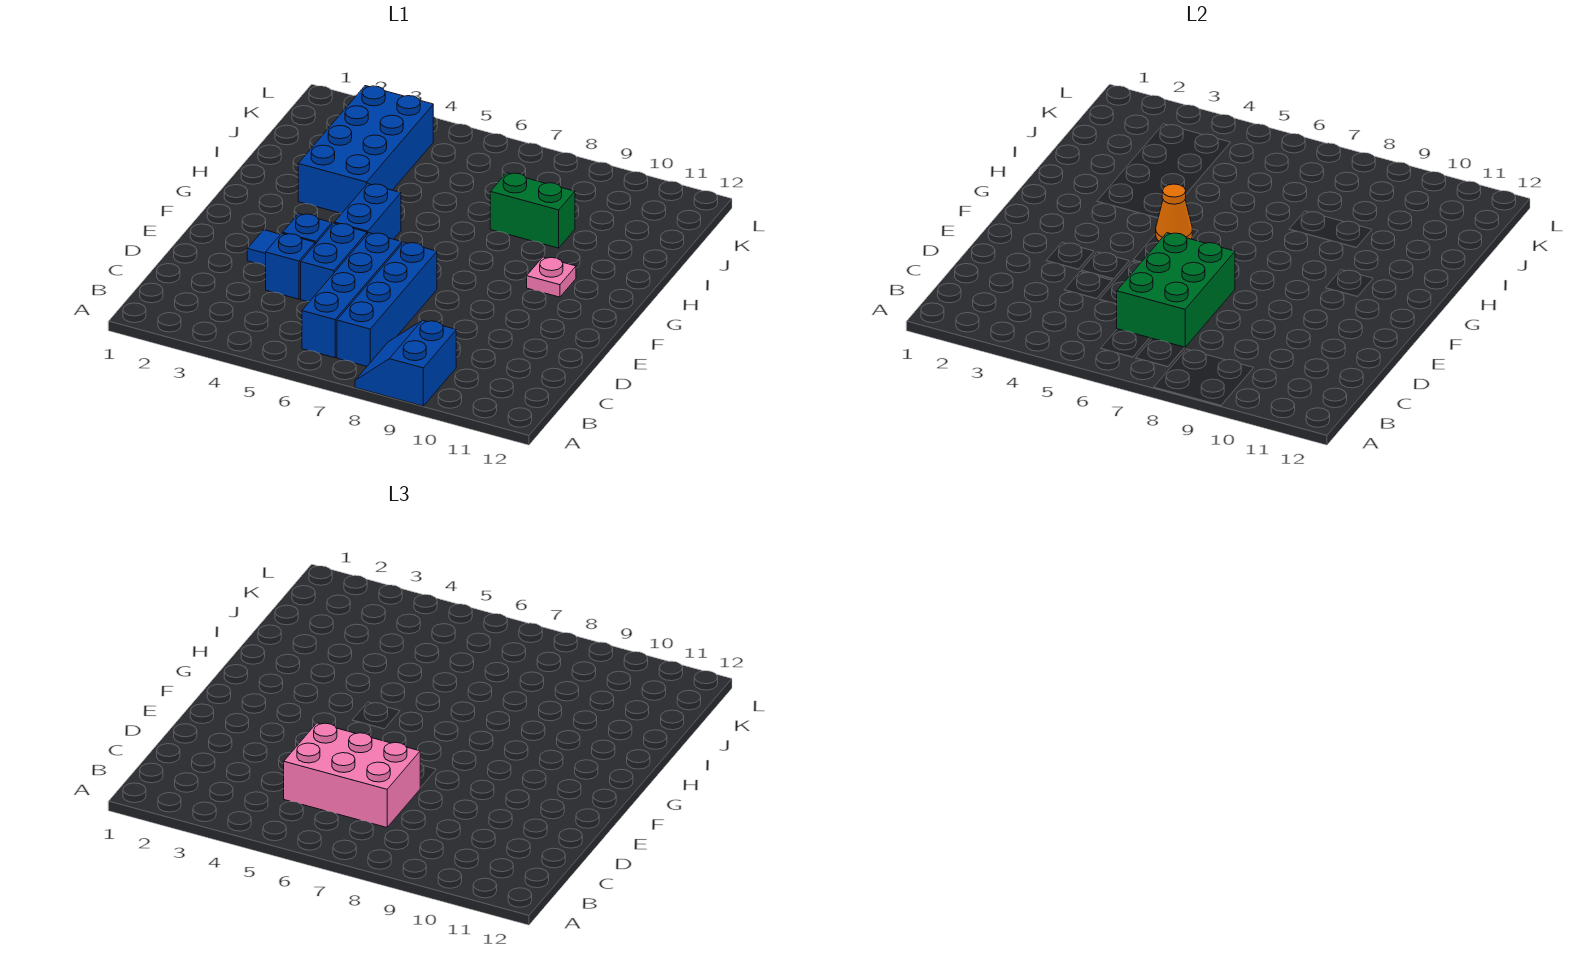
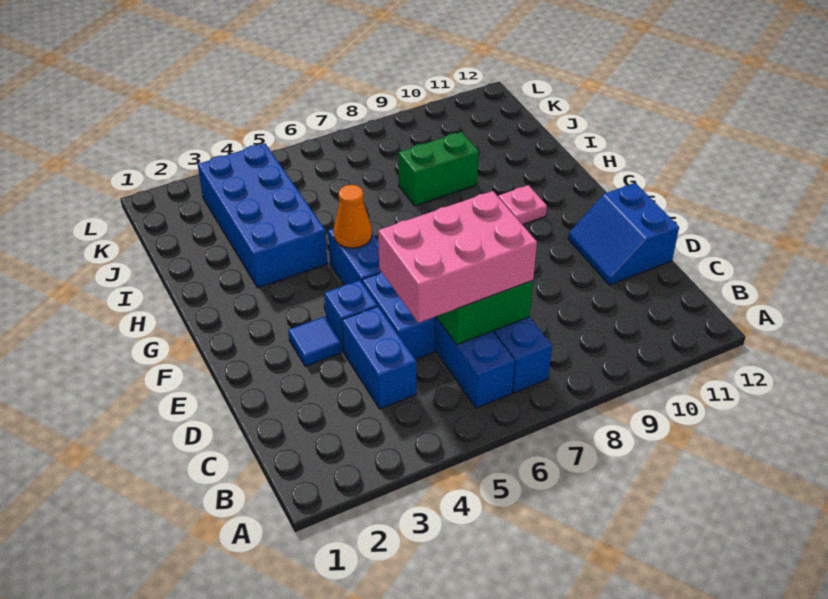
blue slope A8:B9 level 1 top 9 -> blue slope D11:E12 level 1 top 12
blue brick D4 level 1 -> blue brick C4:D4 level 1

